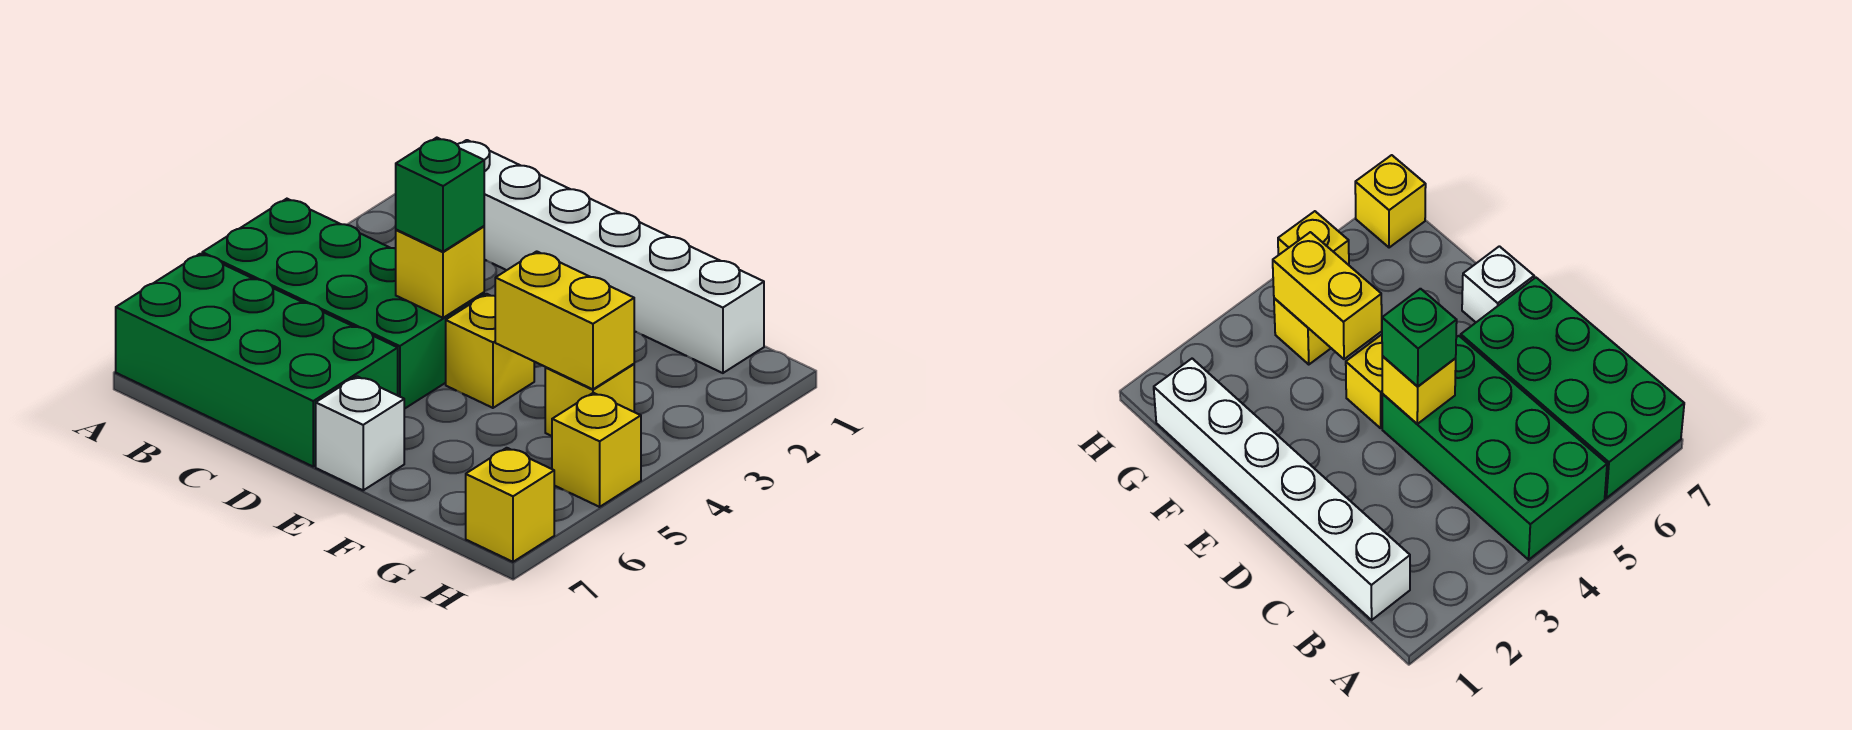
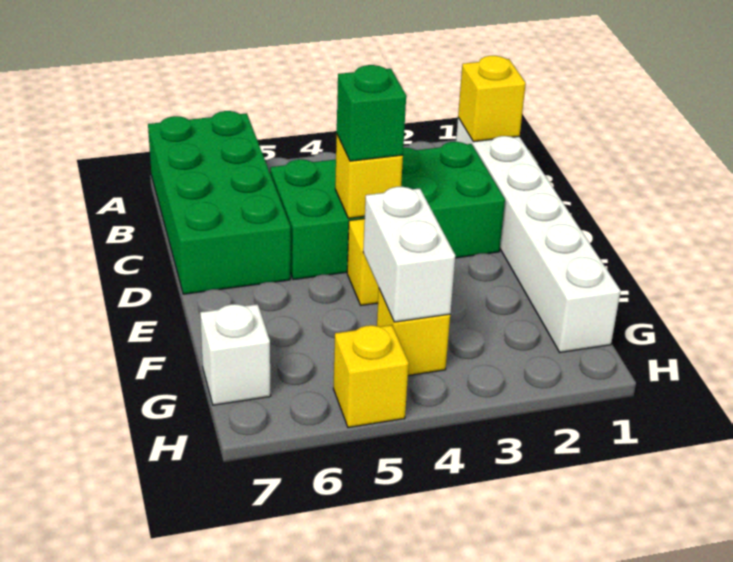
green brick A4:D5 level 1 -> green brick C2:D5 level 1
white brick E7 level 1 -> white brick G7 level 1
yellow brick F4:G4 level 2 -> white brick F4:G4 level 2
yellow brick H7 level 1 -> yellow brick B1 level 2

